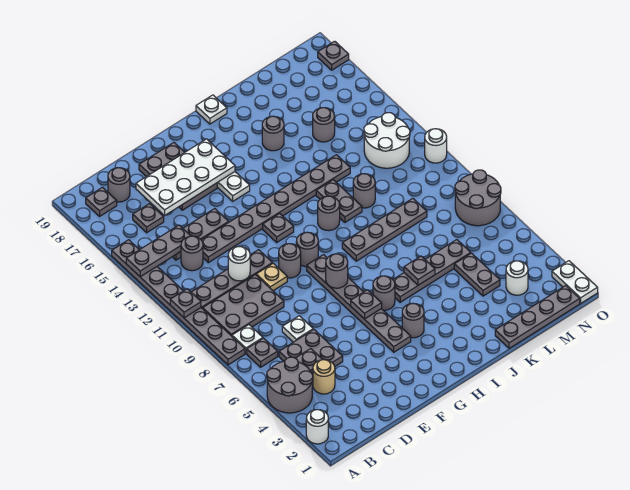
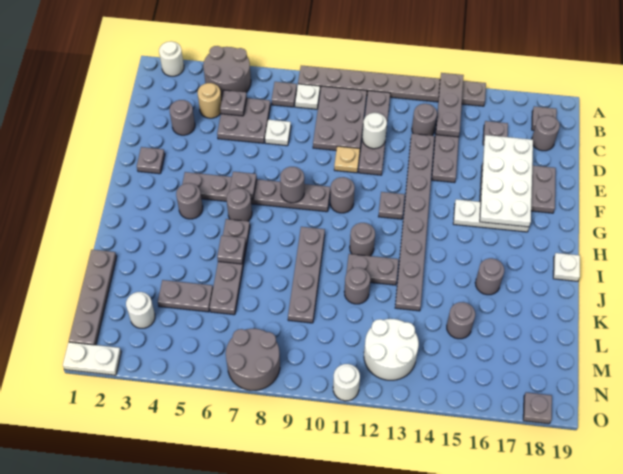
grey plate A11 level 2 -> grey plate F2 level 1
grey round brick F10 level 1 -> grey round brick D3 level 1

